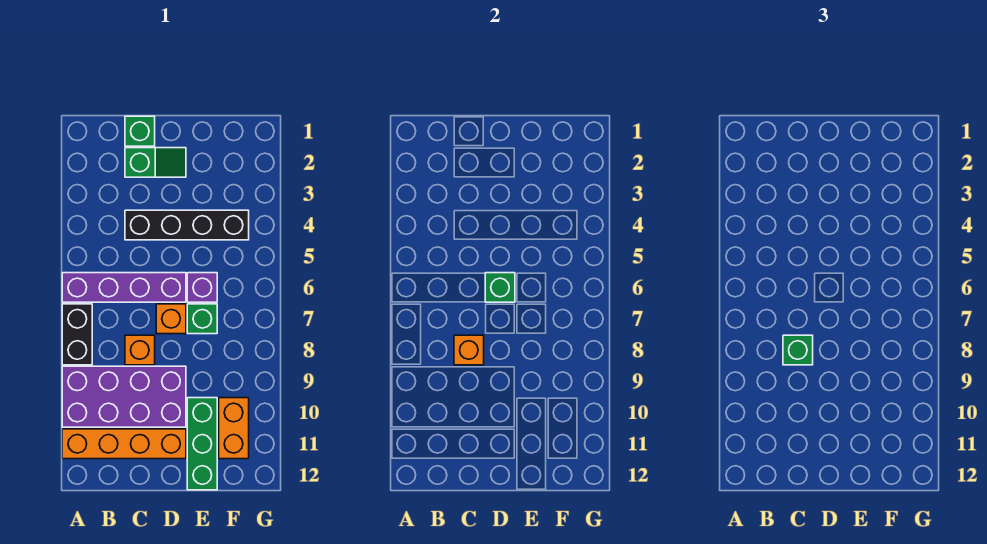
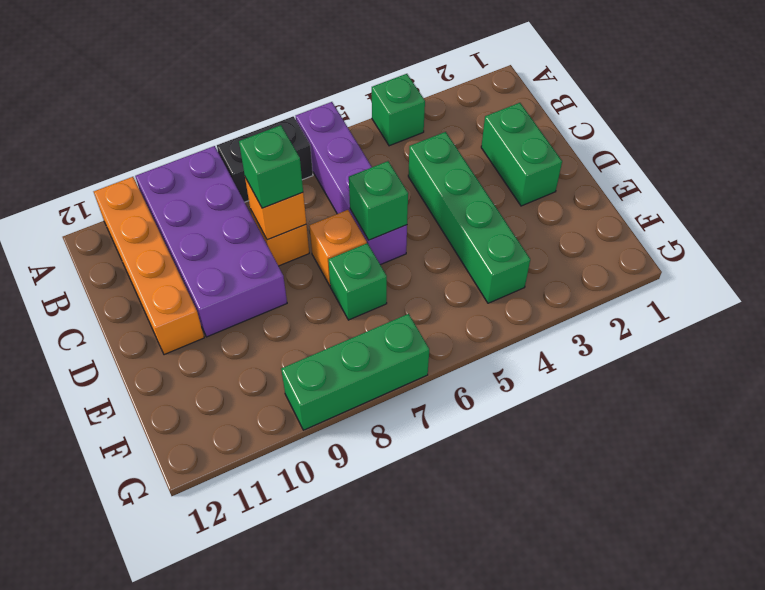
green brick C1 level 1 -> green brick A4 level 1
green slope C2:D2 level 1 top C -> green brick C2:D2 level 1
black brick C4:F4 level 1 -> green brick C4:F4 level 1
purple brick E6 level 1 -> none
green brick E10:E12 level 1 -> green brick G7:G9 level 1
orange brick F10:F11 level 1 -> none

